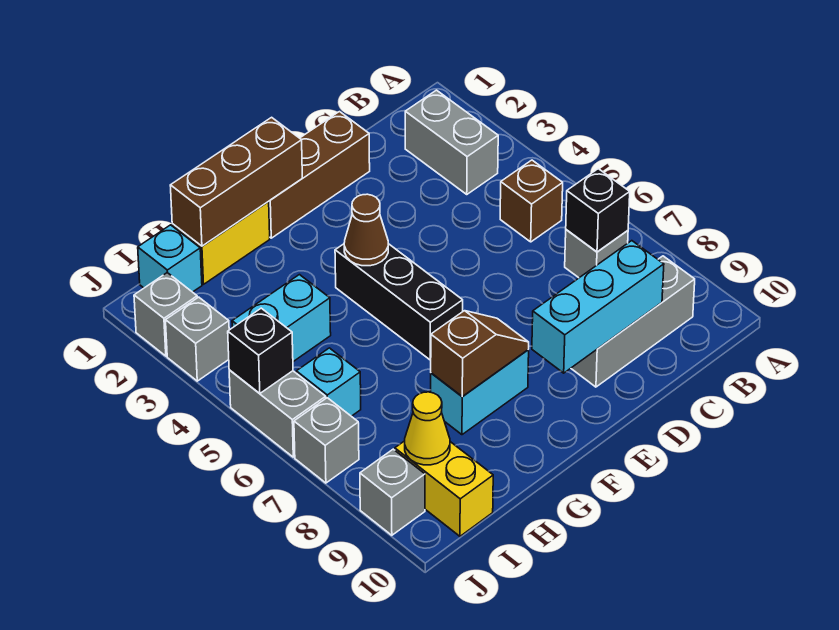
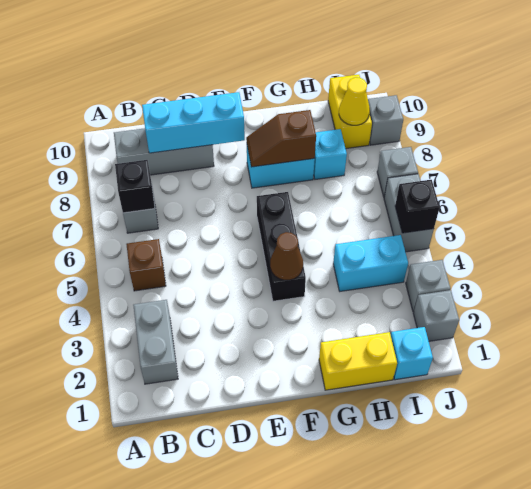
brown brick D1:F1 level 1 -> none
brown brick F1:H1 level 2 -> none
cyan brick I6 level 1 -> cyan brick H8 level 1

